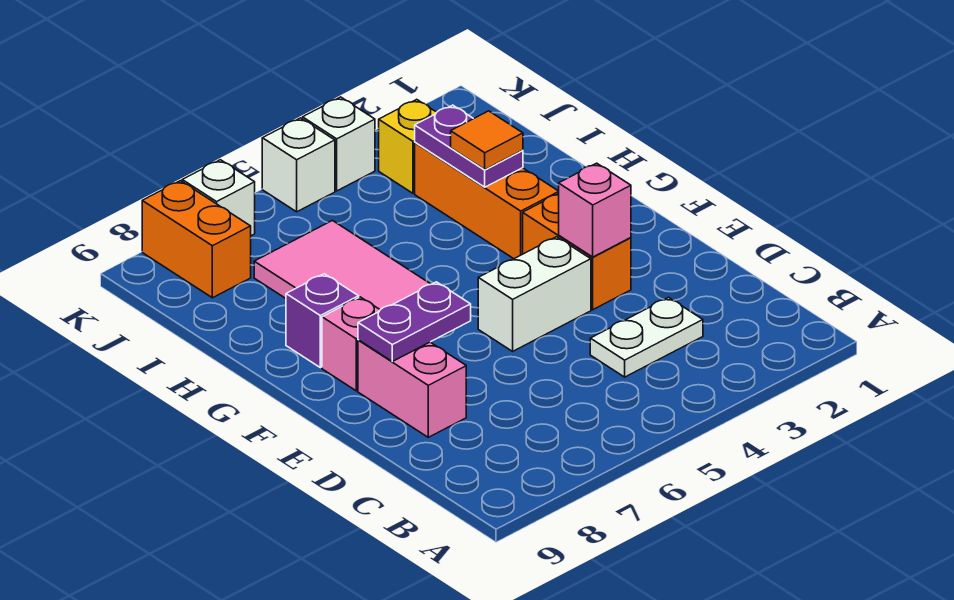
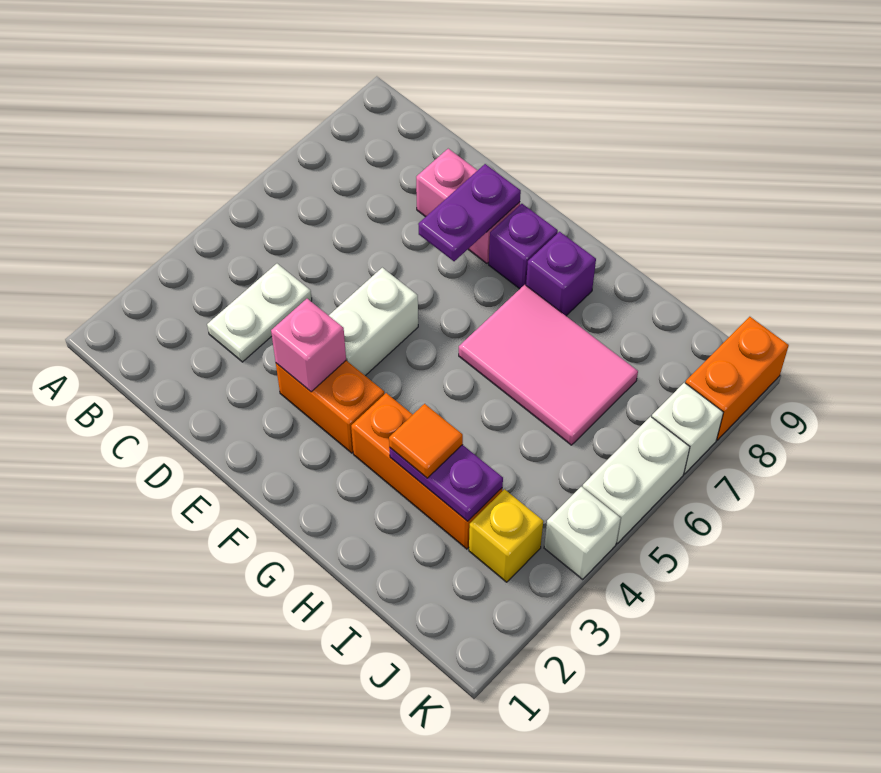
pink brick F8 level 1 -> purple brick F8 level 1
orange brick J8:K8 level 1 -> orange brick K8:K9 level 1
white brick K5 level 1 -> white brick K5:K6 level 1

